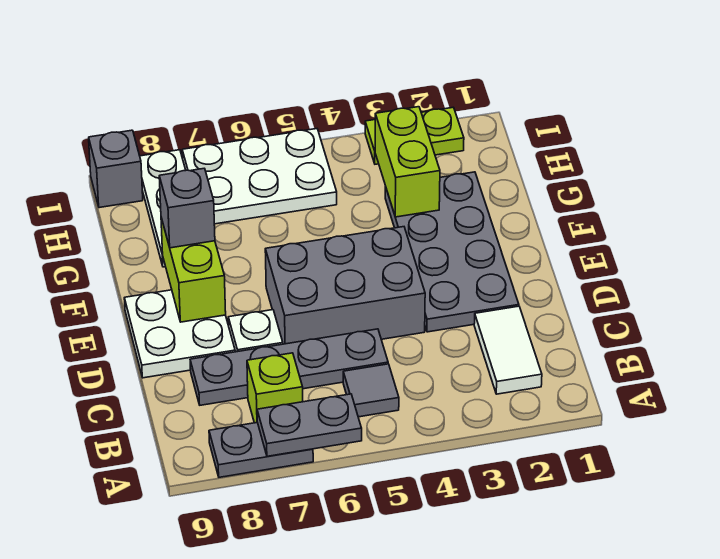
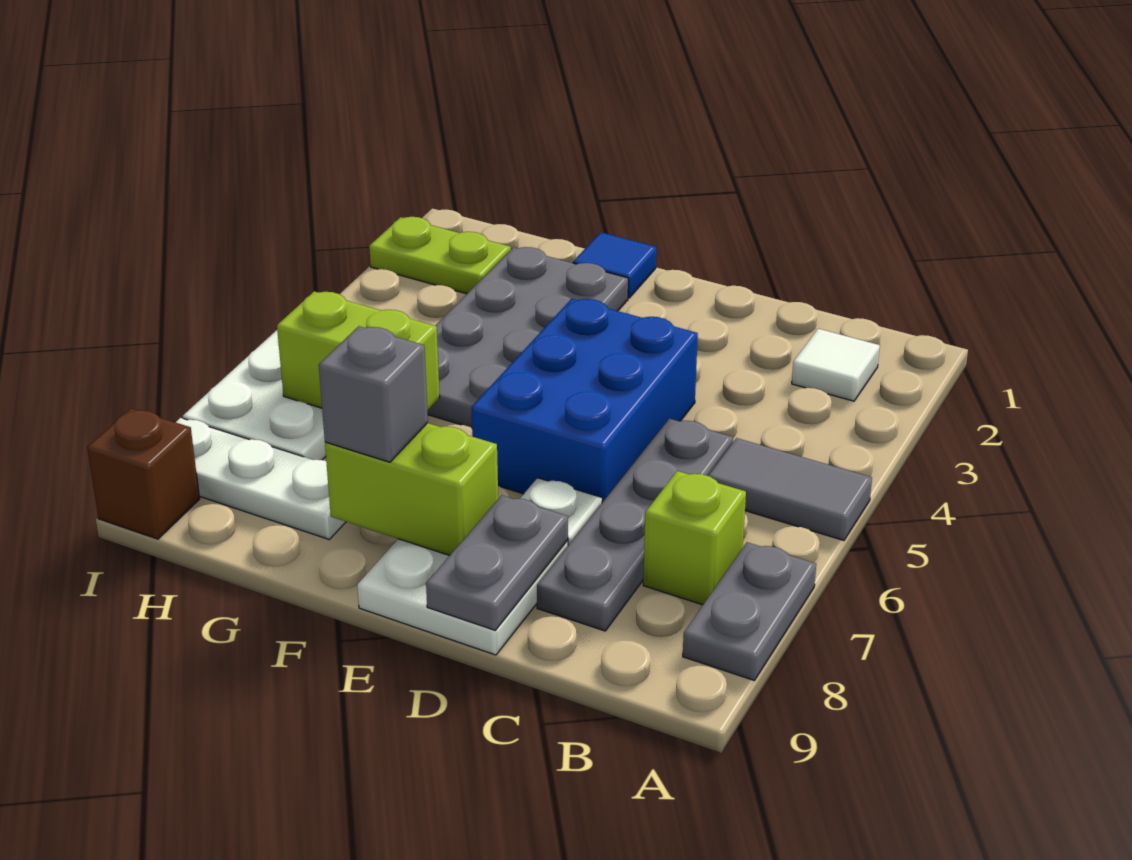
grey plate A6:A7 level 2 -> grey plate D8:D9 level 2
white tile B2:C2 level 1 -> white tile B2 level 1
grey tile B5 level 1 -> grey tile A5:B5 level 1
grey plate D2:G3 level 1 -> grey plate F2:G5 level 1
grey brick D4:E6 level 1 -> blue brick D4:E6 level 1
none -> blue tile F1 level 1
lime brick G3:H3 level 2 -> lime brick G6:H6 level 2
lime plate I2:I3 level 1 -> lime plate H2:I2 level 1
grey brick I9 level 1 -> brown brick I9 level 1

